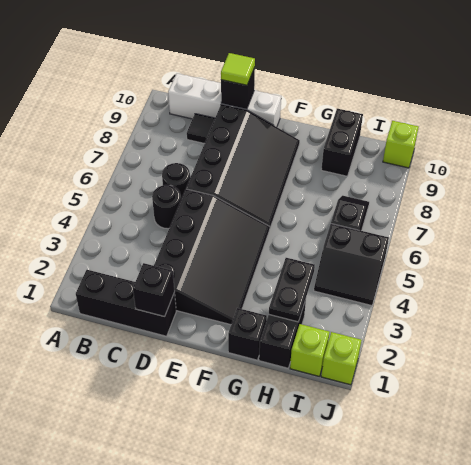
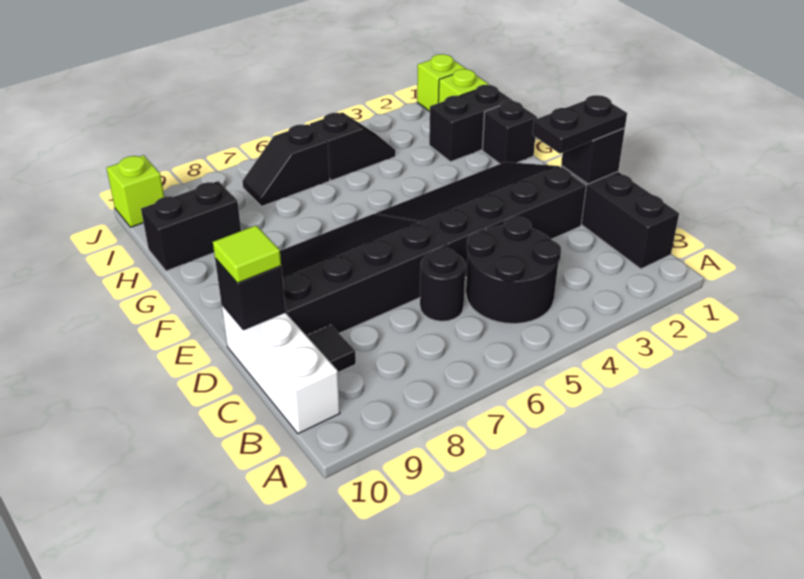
white brick B10:E10 level 1 -> white brick B10:D10 level 1
black round brick C5 level 1 -> black round brick B4:C5 level 1
black plate H2:H3 level 2 -> black plate D1:D2 level 3
black slope I4:J5 level 1 top 5 -> black slope I4:I5 level 1 top 5

